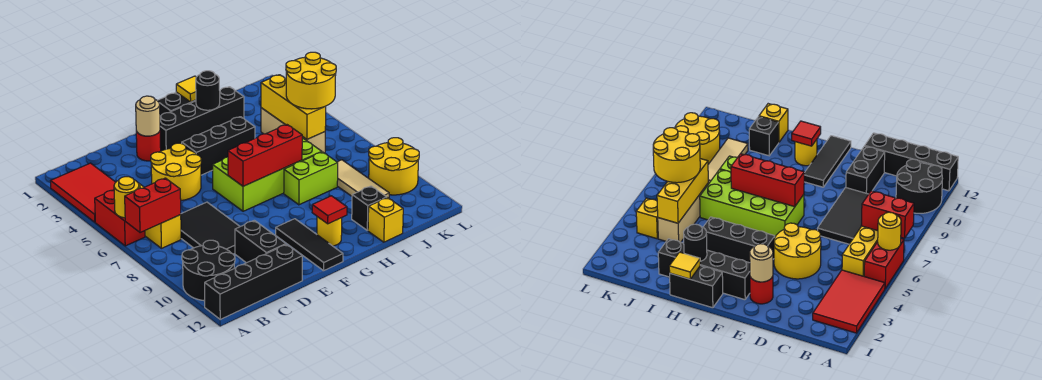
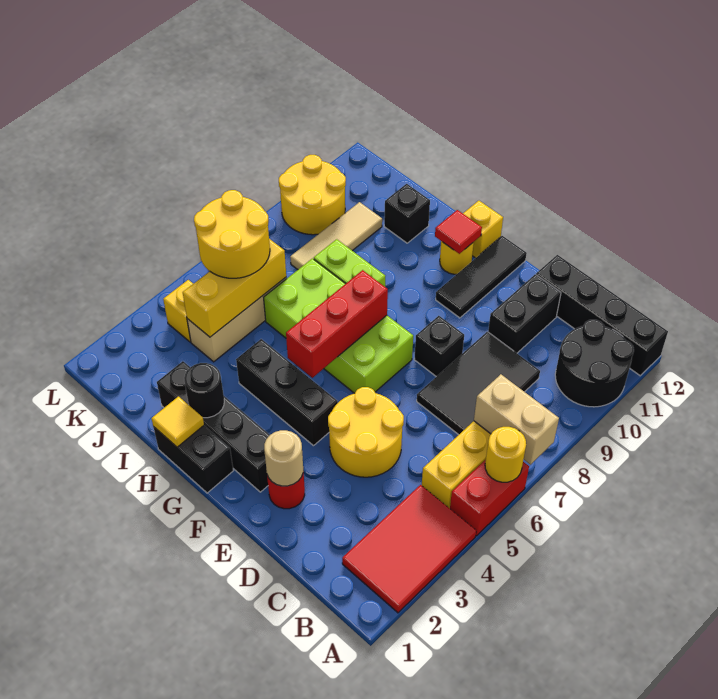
red brick A7:B7 level 2 -> tan brick A7:B7 level 2
none -> black brick E8 level 1
red brick F7:H7 level 2 -> red brick G5:G7 level 2
yellow brick I12 level 1 -> yellow brick G12 level 1

